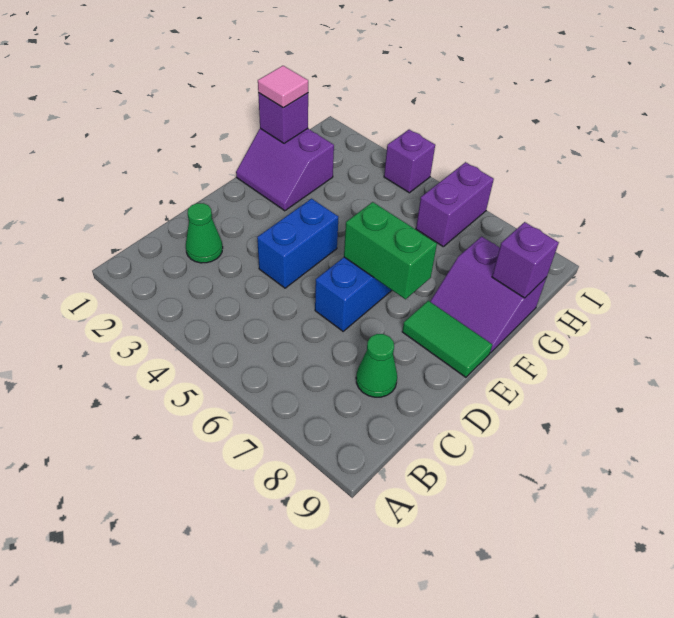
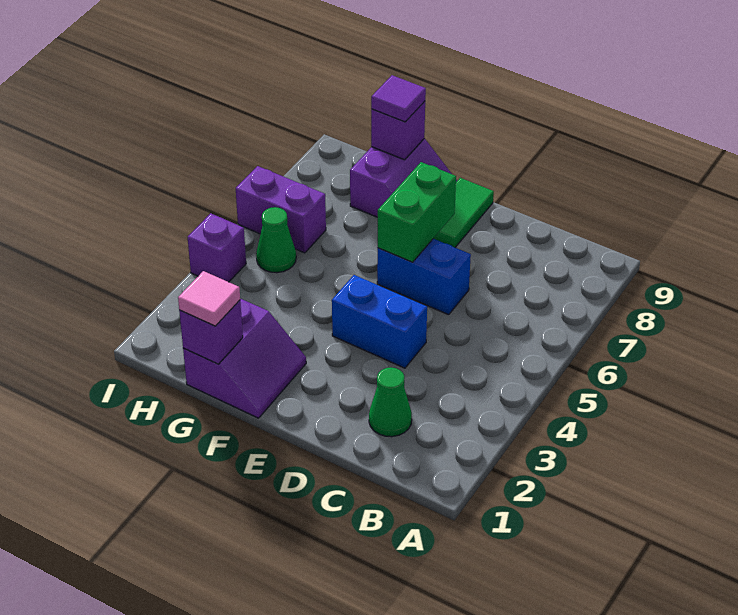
green cone C8 level 1 -> green cone H5 level 1
none -> purple tile G9 level 3

